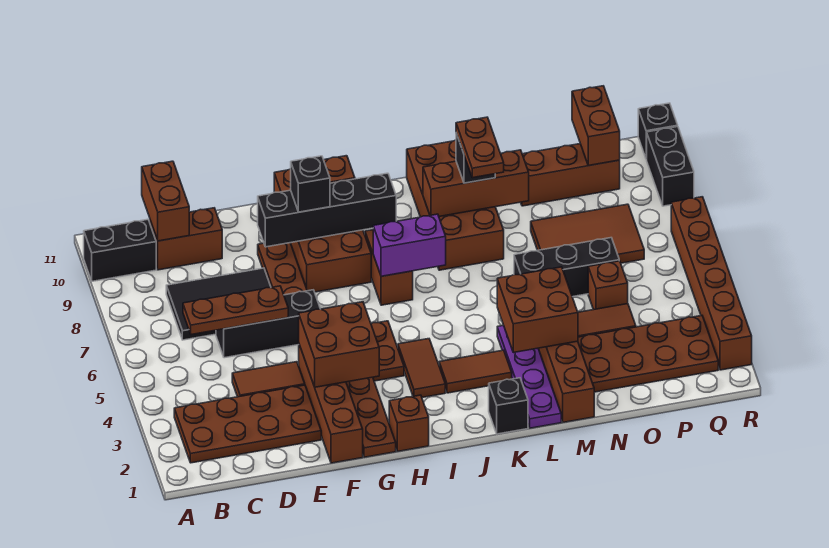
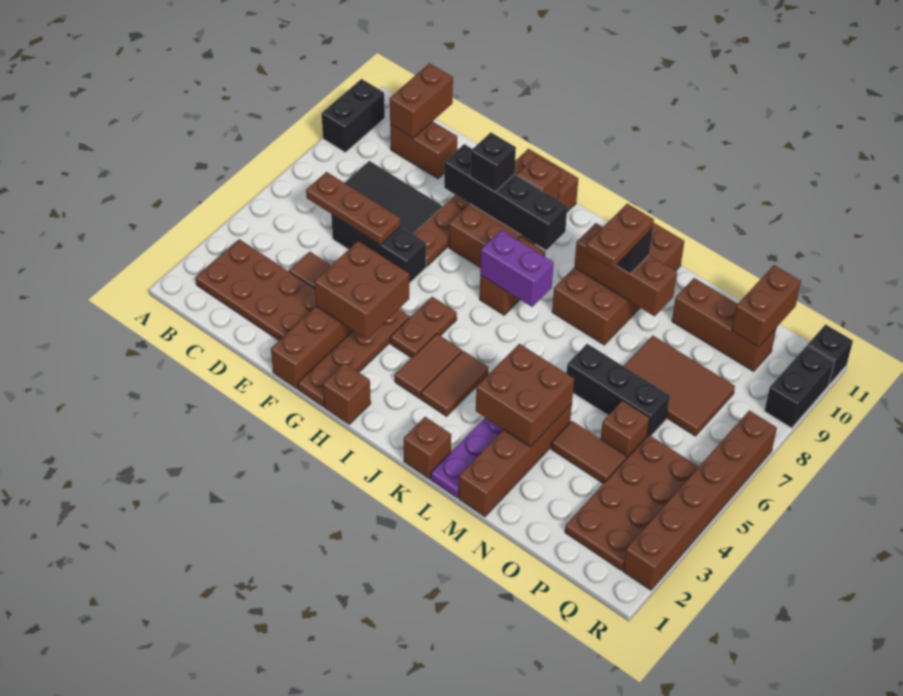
black brick A10:B10 level 1 -> black brick A9:A10 level 1
brown tile J3:K3 level 1 -> brown tile J3:J4 level 1
black brick K1 level 1 -> brown brick K1 level 1
brown plate N2:Q3 level 1 -> brown plate P2:Q5 level 1

